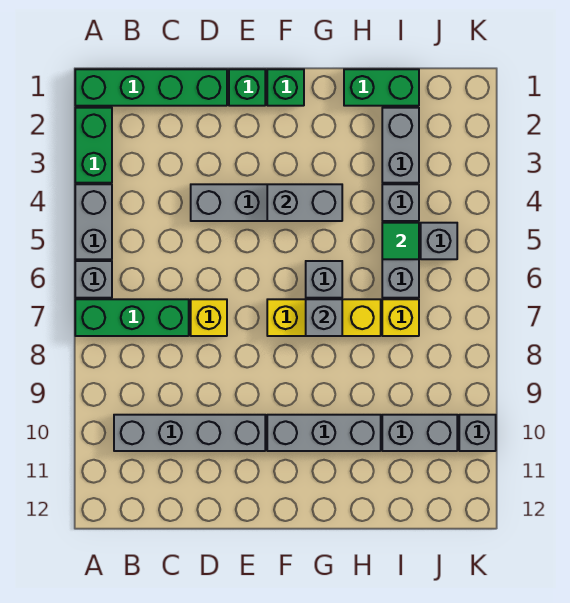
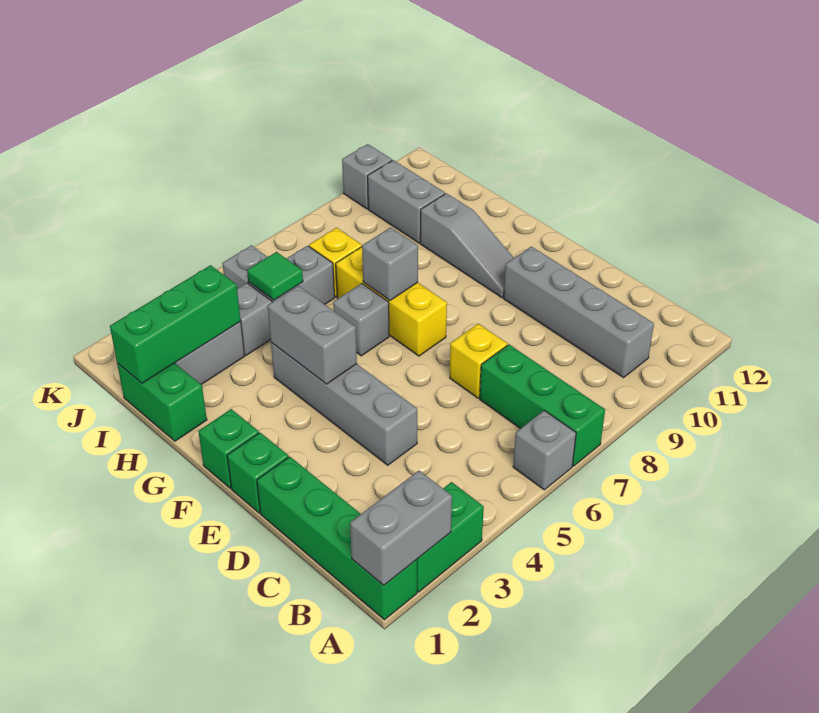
grey brick A4:A5 level 1 -> grey brick A1:A2 level 2
grey brick F10:H10 level 1 -> grey slope F10:H10 level 1 top H
none -> green brick I1:I3 level 2

